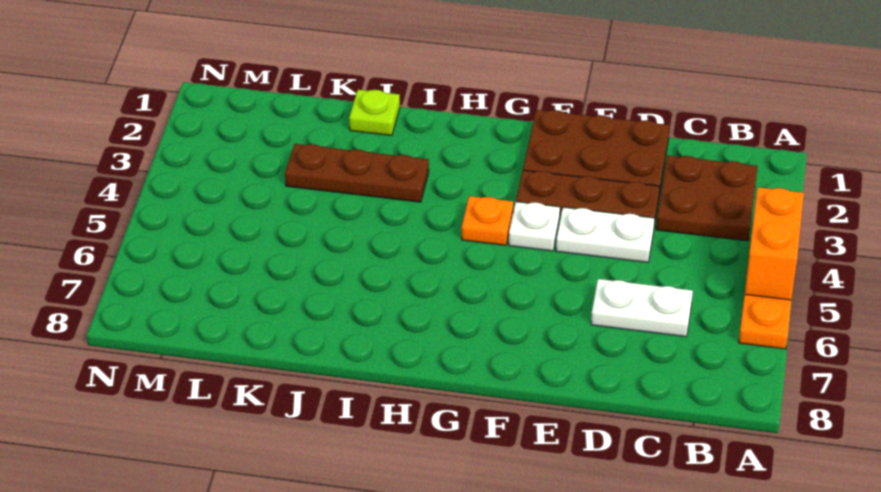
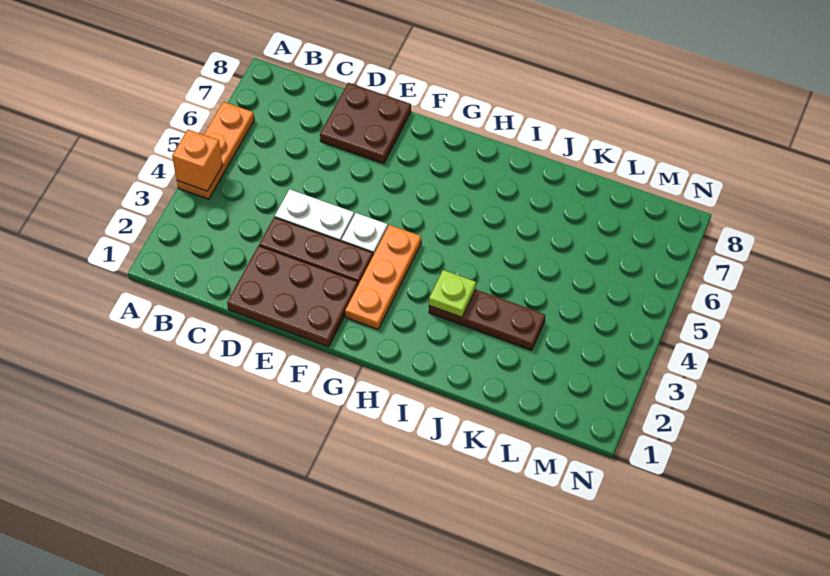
orange brick A4:A5 level 2 -> orange brick A4 level 2
brown plate B2:C3 level 1 -> brown plate D7:E8 level 1
white plate C6:D6 level 1 -> none
orange plate G4 level 1 -> orange plate G2:G4 level 1
lime plate J1 level 1 -> lime plate I3 level 2

